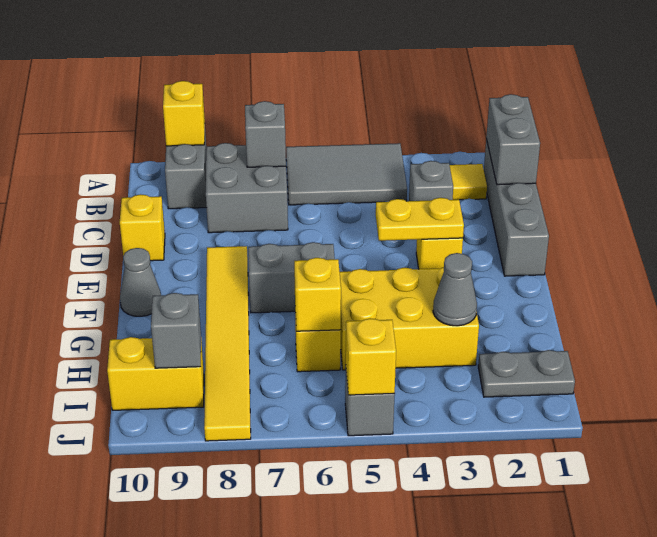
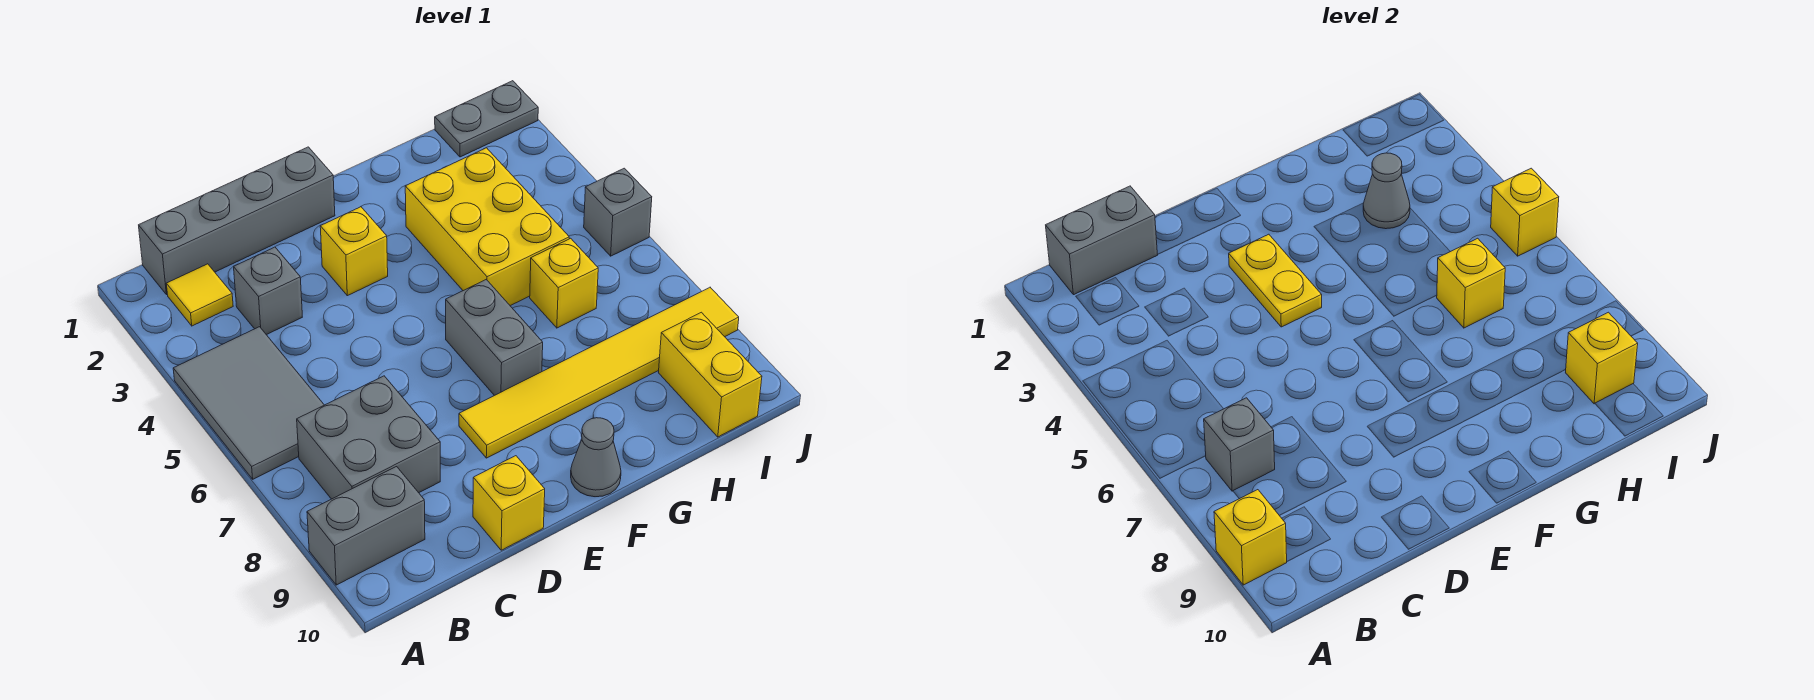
grey plate I1:I2 level 1 -> grey plate I1:J1 level 1
grey brick I9 level 2 -> yellow brick I9 level 2

